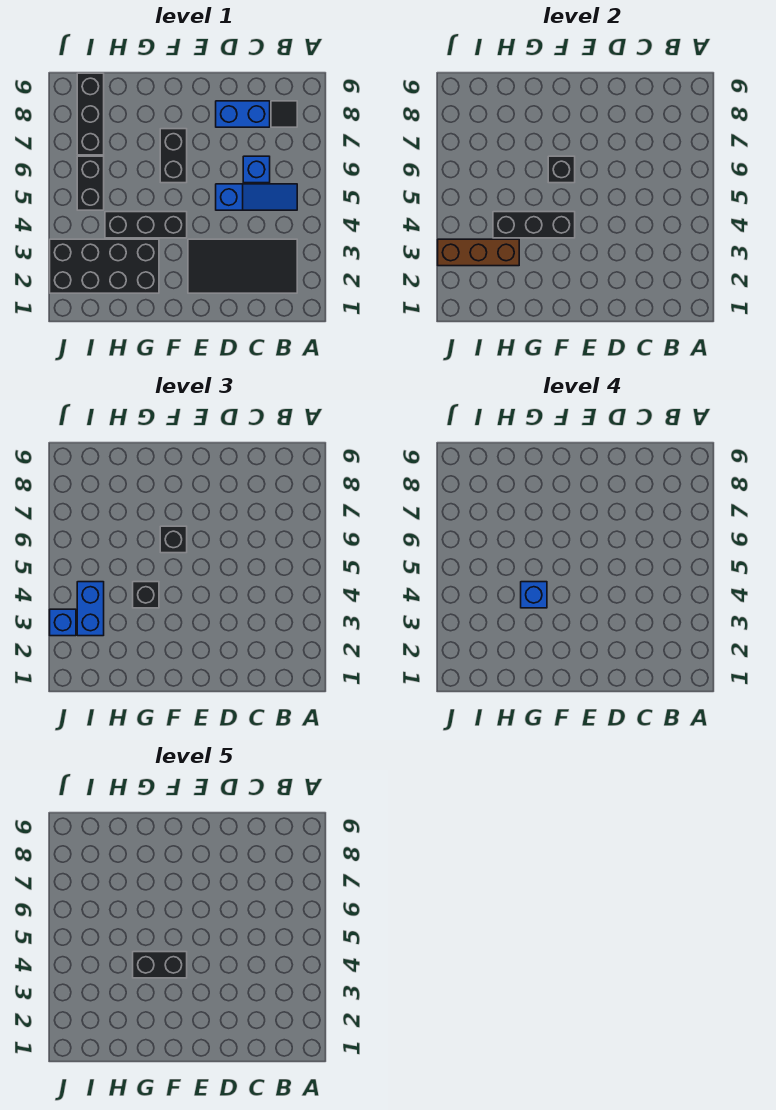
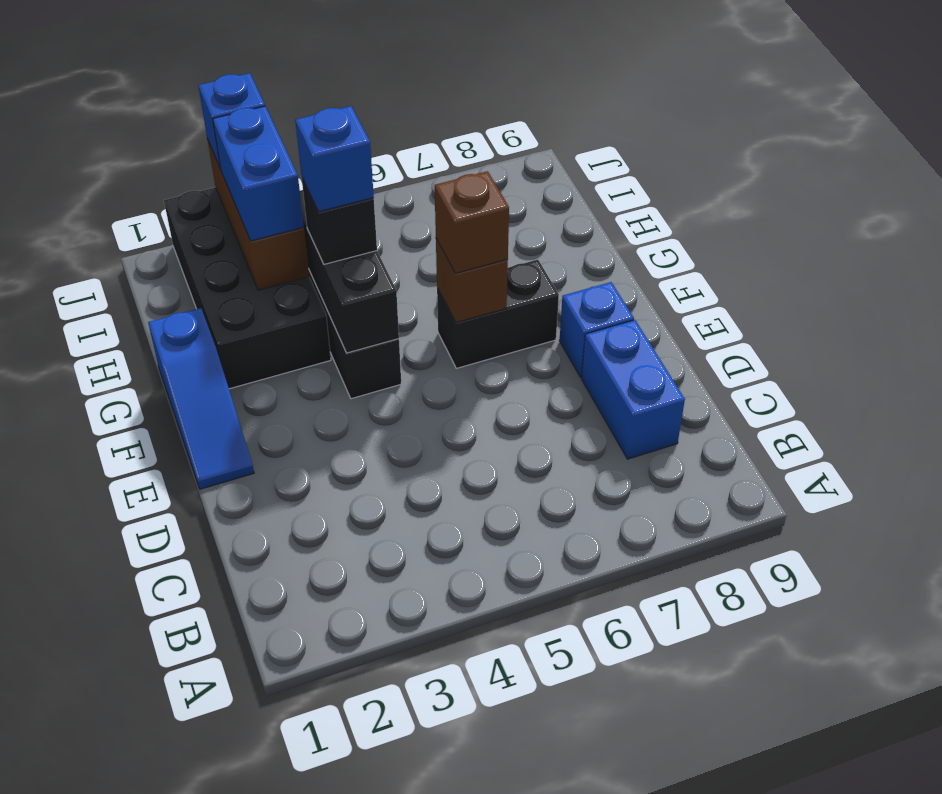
black tile B2:E3 level 1 -> none
blue slope B5:D5 level 1 top D -> blue slope E1:G1 level 1 top G
black tile B8 level 1 -> none
blue brick C6 level 1 -> blue brick E8 level 1
black brick F4:G4 level 5 -> none
black brick F6 level 2 -> brown brick F6 level 2
black brick F6 level 3 -> brown brick F6 level 3
blue brick I3:I4 level 3 -> blue brick H3:I3 level 3
black brick I5:I6 level 1 -> none
black brick I7:I9 level 1 -> none

